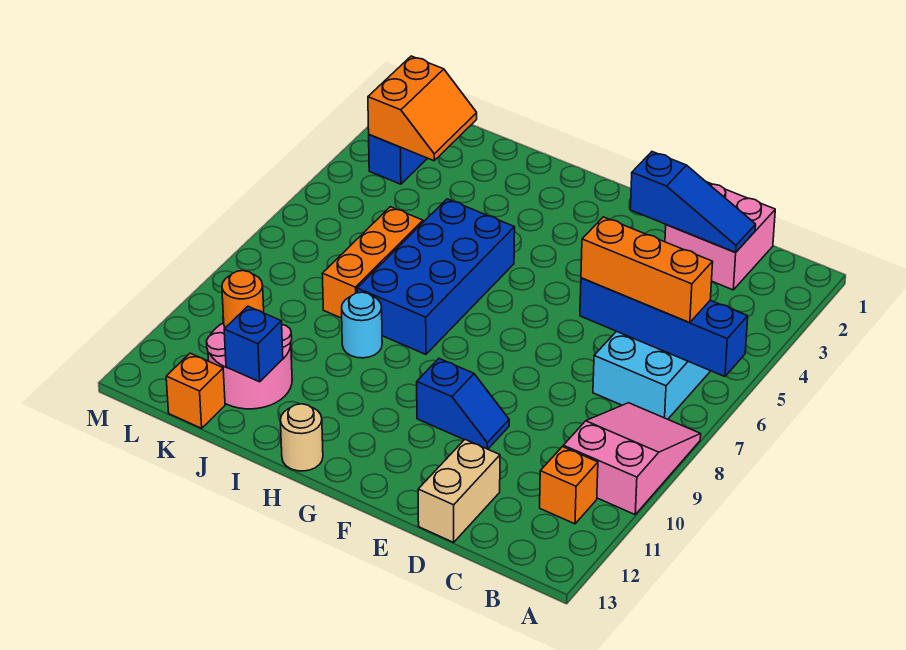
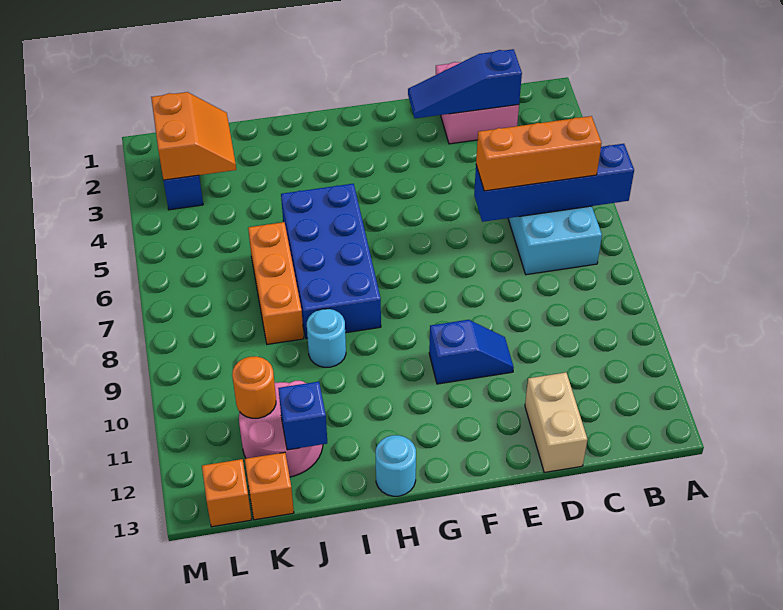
pink slope A8:B10 level 1 top 10 -> none
orange brick B11 level 1 -> orange brick L13 level 1
blue slope C2:E2 level 2 top E -> blue slope C2:E2 level 2 top C
tan round brick H13 level 1 -> cyan round brick H13 level 1

